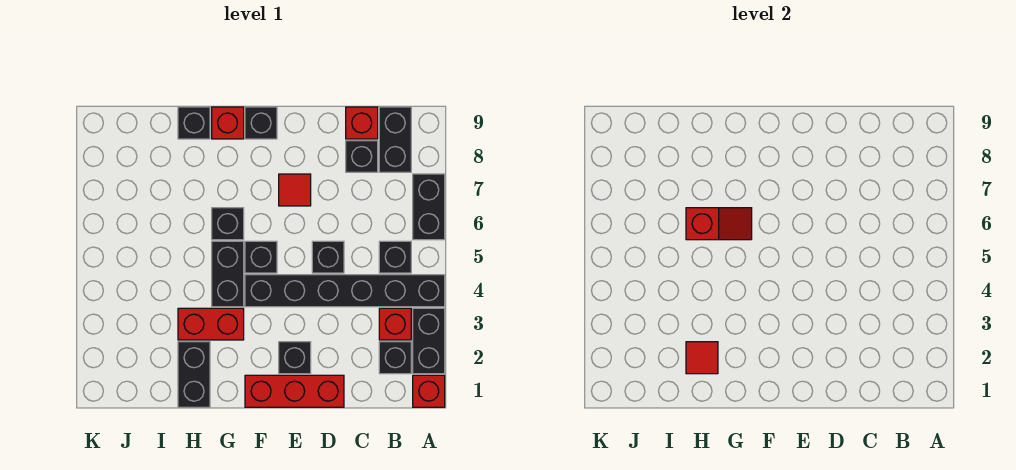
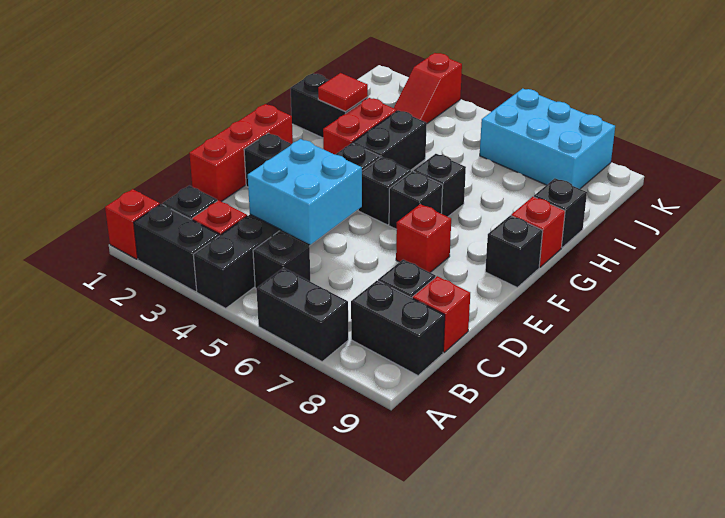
none -> cyan brick C4:D5 level 2
black brick D5 level 1 -> black brick F6 level 1
red tile E7 level 1 -> red brick E7 level 1
black brick G4:G5 level 1 -> black brick G4:H4 level 1
red slope G6:H6 level 2 top H -> red slope J3:K3 level 1 top K
none -> cyan brick J6:K8 level 1

